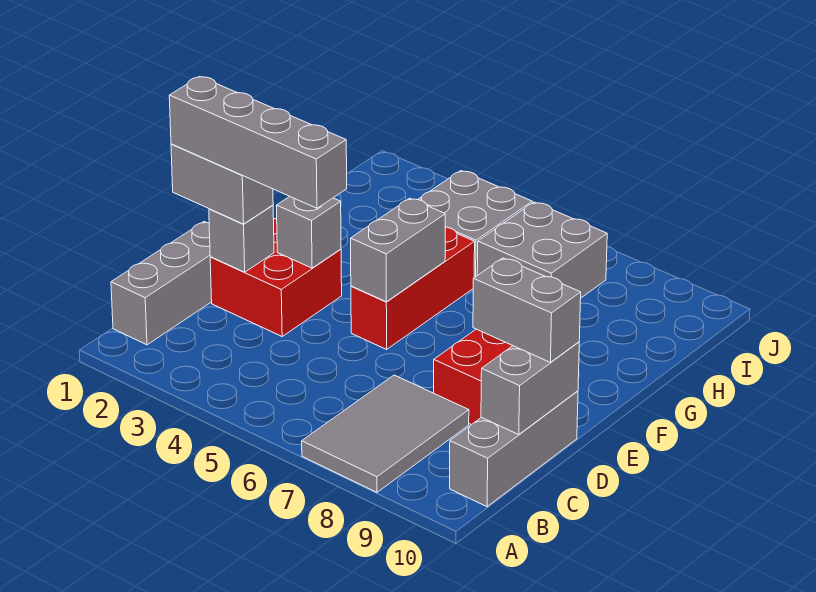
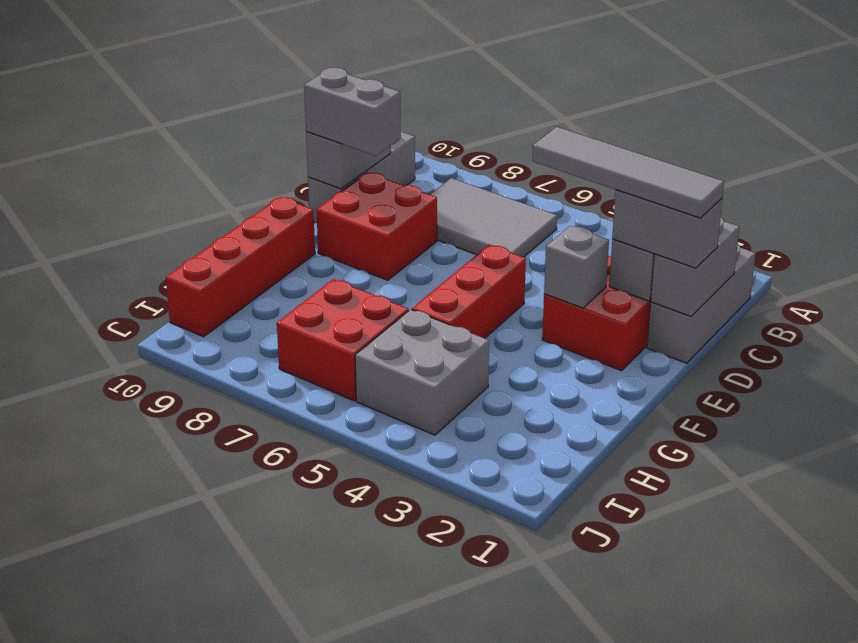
grey tile A7:C8 level 1 -> grey tile B6:C8 level 1
grey brick D1:D4 level 4 -> grey tile D1:D4 level 4
grey brick E5:F5 level 2 -> grey brick C1:D1 level 2
none -> red brick F10:I10 level 1
grey brick H6:I7 level 1 -> red brick H6:I7 level 1

